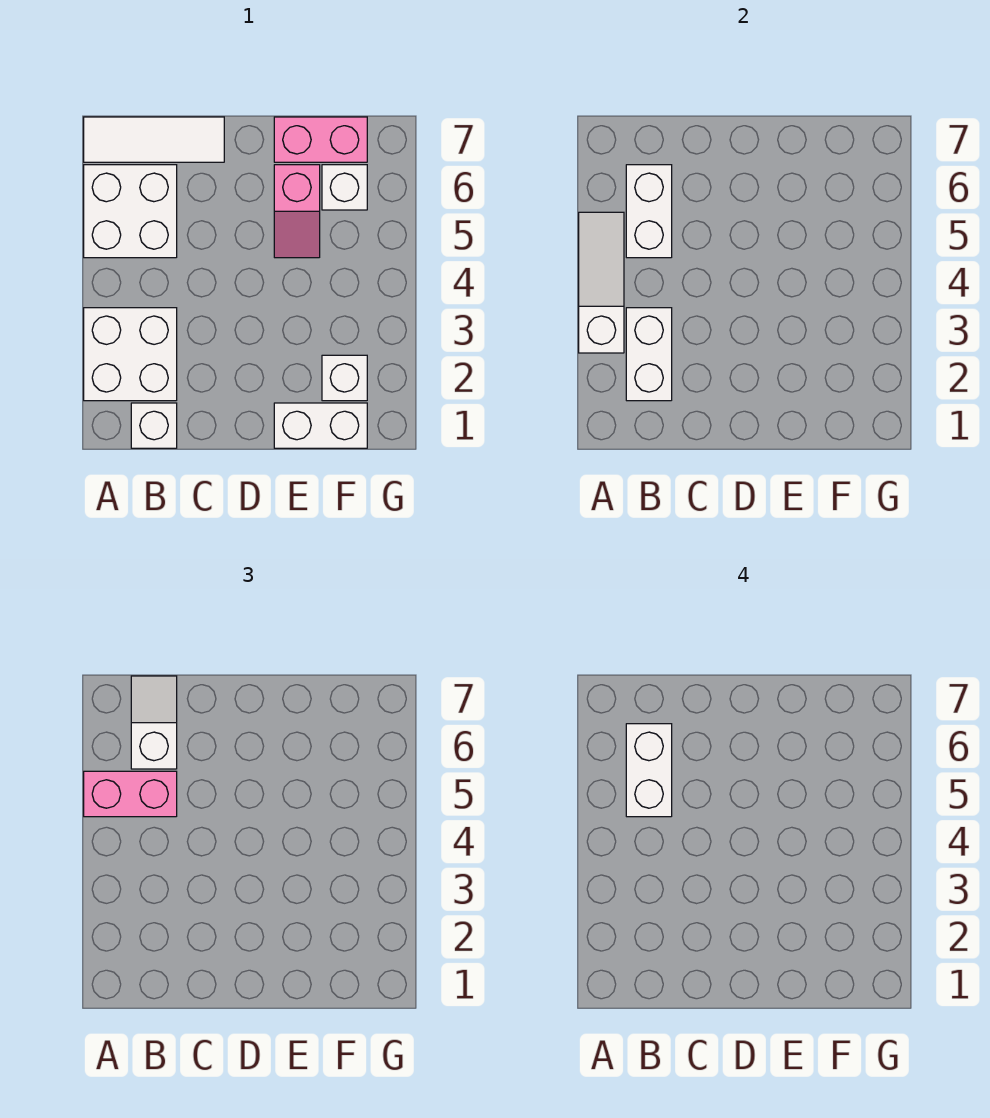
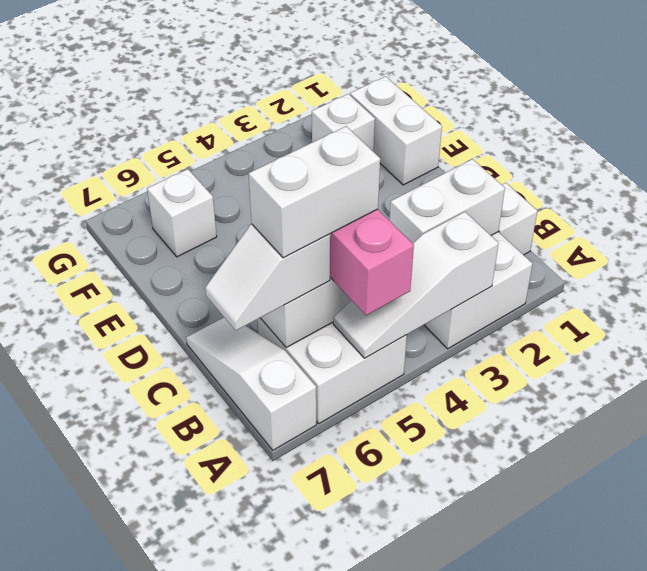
white tile A7:C7 level 1 -> white slope A7:C7 level 1 top A
pink slope E5:E6 level 1 top 6 -> none
pink brick E7:F7 level 1 -> none

